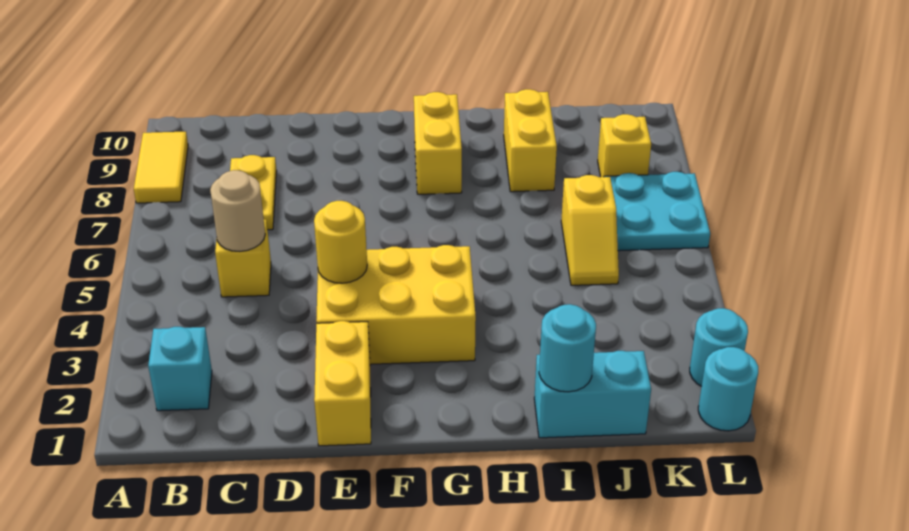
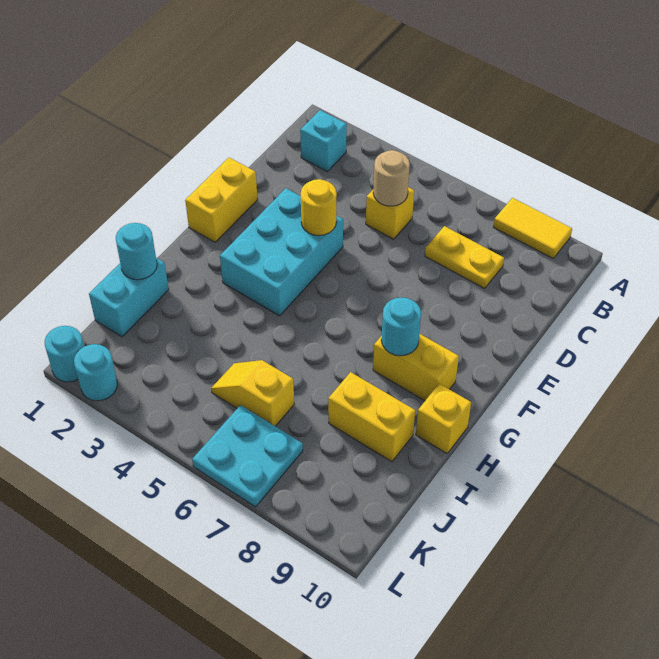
yellow brick E1:E2 level 1 -> yellow brick E1:F1 level 1
yellow brick E3:G4 level 1 -> cyan brick E3:G4 level 1
none -> cyan round brick G8 level 2
yellow brick K8 level 1 -> yellow brick H10 level 1

